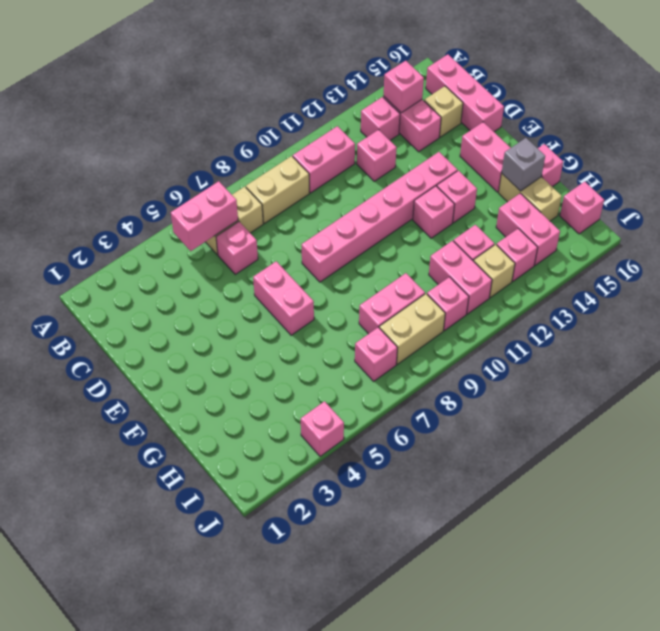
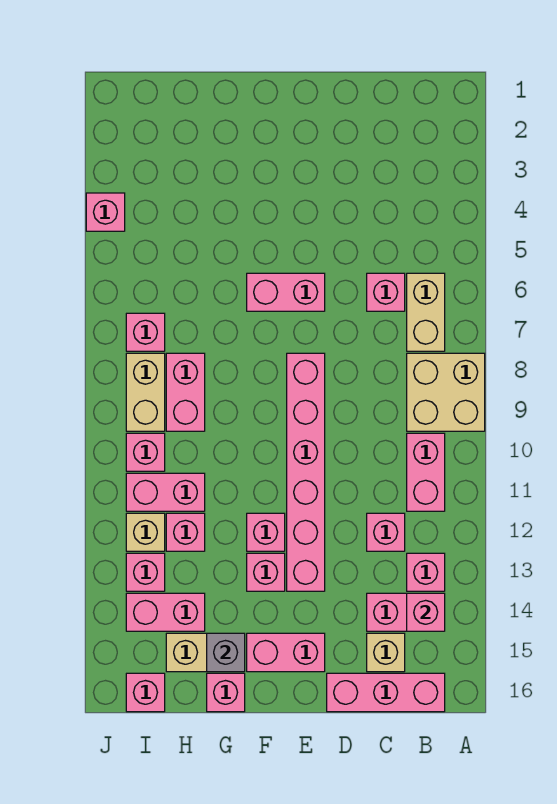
pink brick B5:B6 level 2 -> none
tan brick B8:B9 level 1 -> tan brick A8:B9 level 1

